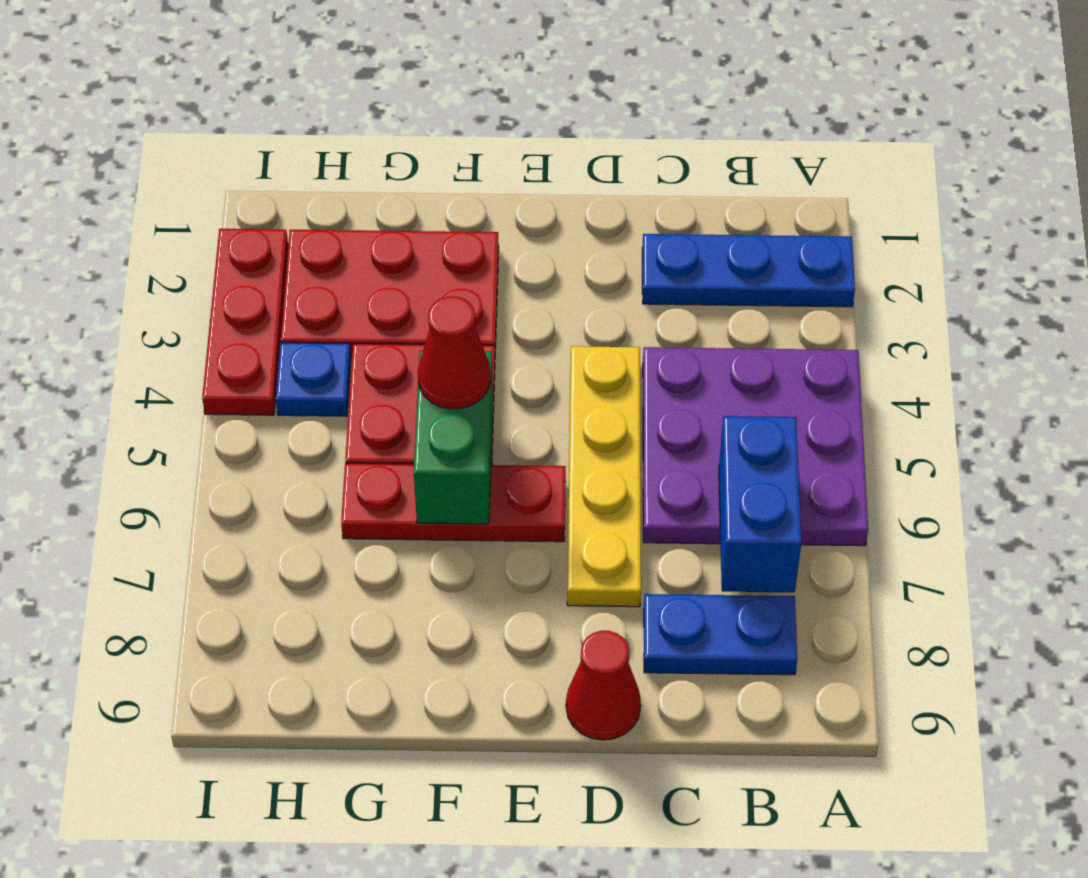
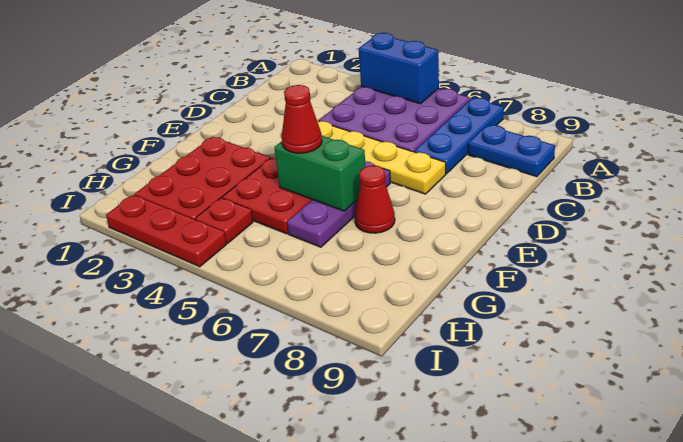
blue plate A2:C2 level 1 -> blue plate A7:C7 level 1
blue brick B6:B7 level 2 -> blue brick A4:A5 level 2
blue plate B8:C8 level 1 -> blue plate B8:B9 level 1
red cone D9 level 1 -> red cone F7 level 1
red plate E6:G6 level 1 -> purple plate E6:G6 level 1
blue plate H4 level 1 -> red plate H4 level 1

